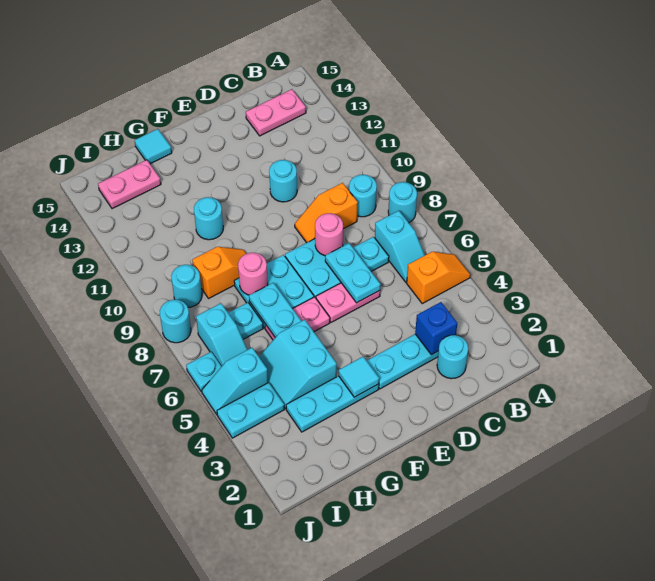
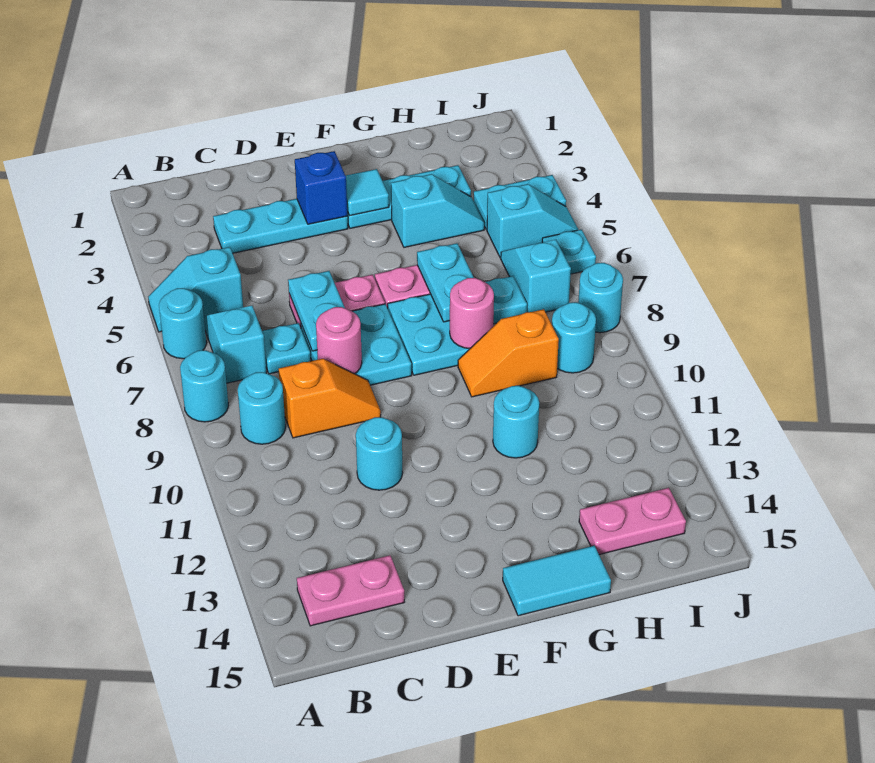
orange slope A5:B5 level 1 top B -> cyan slope A5:B5 level 1 top B
cyan round brick C2 level 1 -> cyan round brick A6 level 1
blue brick C3 level 2 -> blue brick E3 level 2
cyan slope G4:H5 level 1 top G -> cyan slope G4:H4 level 1 top G
cyan tile G15 level 1 -> cyan tile F15:G15 level 1

